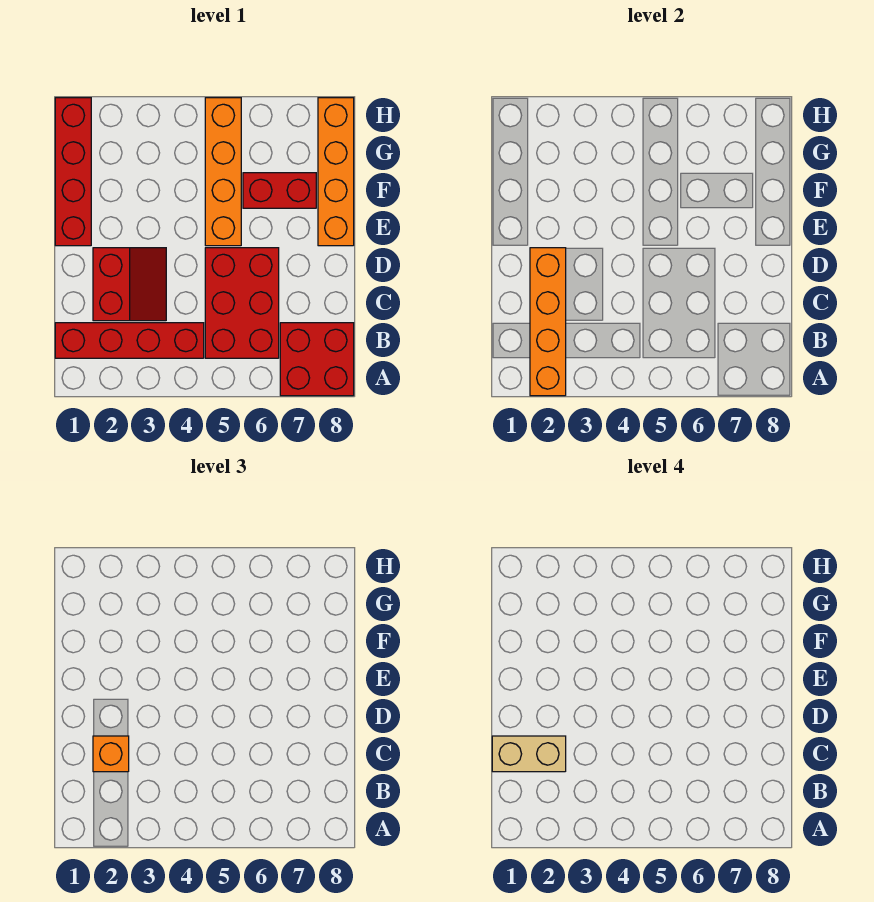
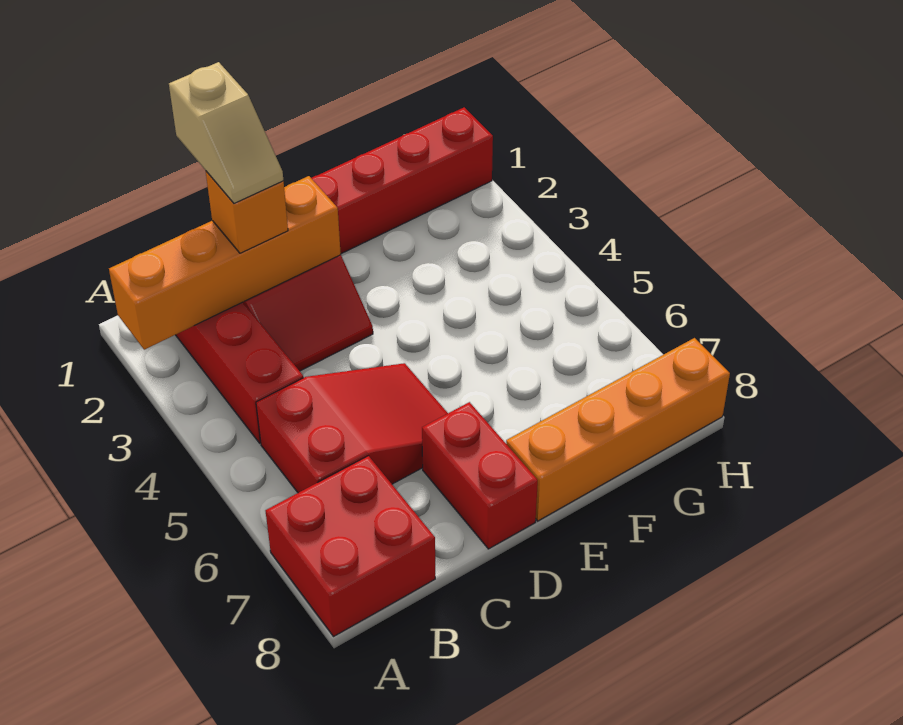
red brick B5:D6 level 1 -> red slope B5:D6 level 1 top B
tan brick C1:C2 level 4 -> tan slope C1:C2 level 4 top 1
orange brick E5:H5 level 1 -> none
red brick F6:F7 level 1 -> red brick D7:D8 level 1

